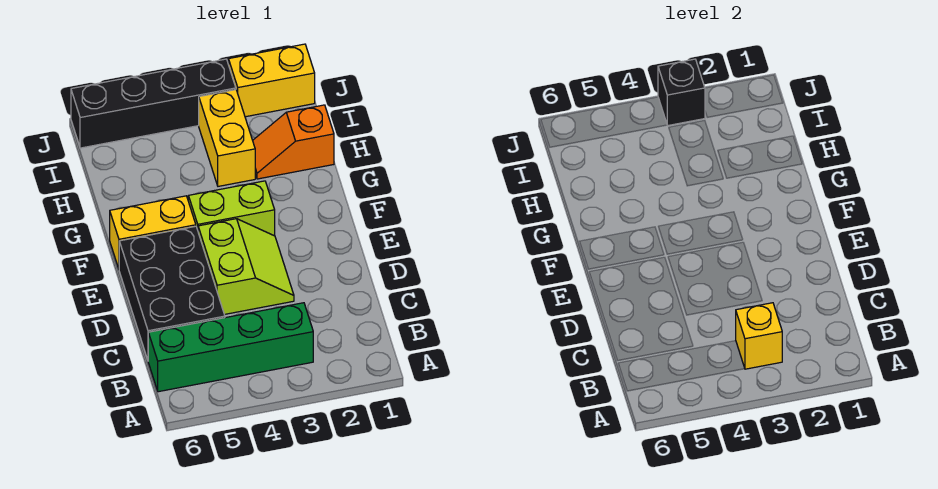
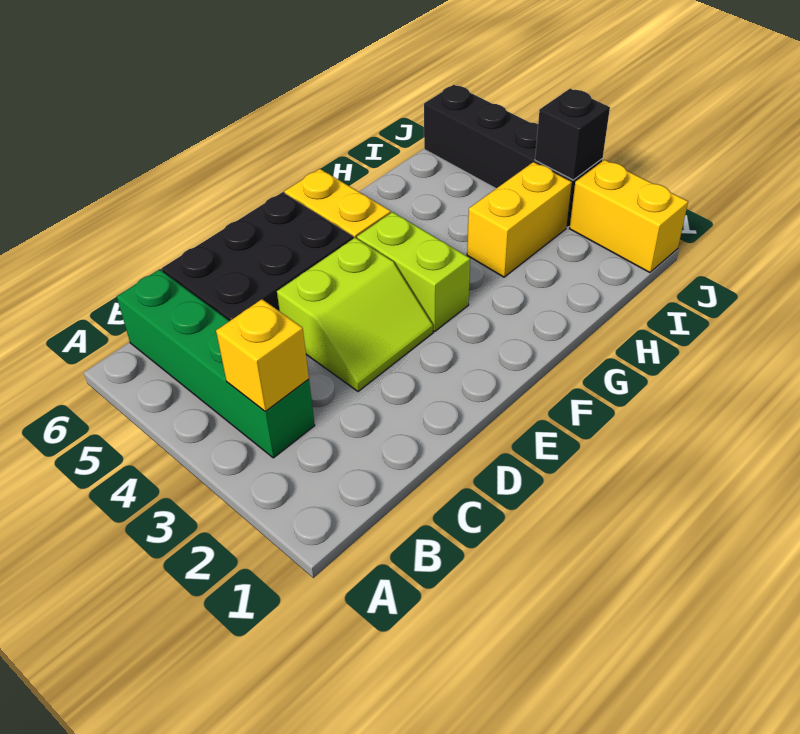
orange slope H1:H2 level 1 top 1 -> none

